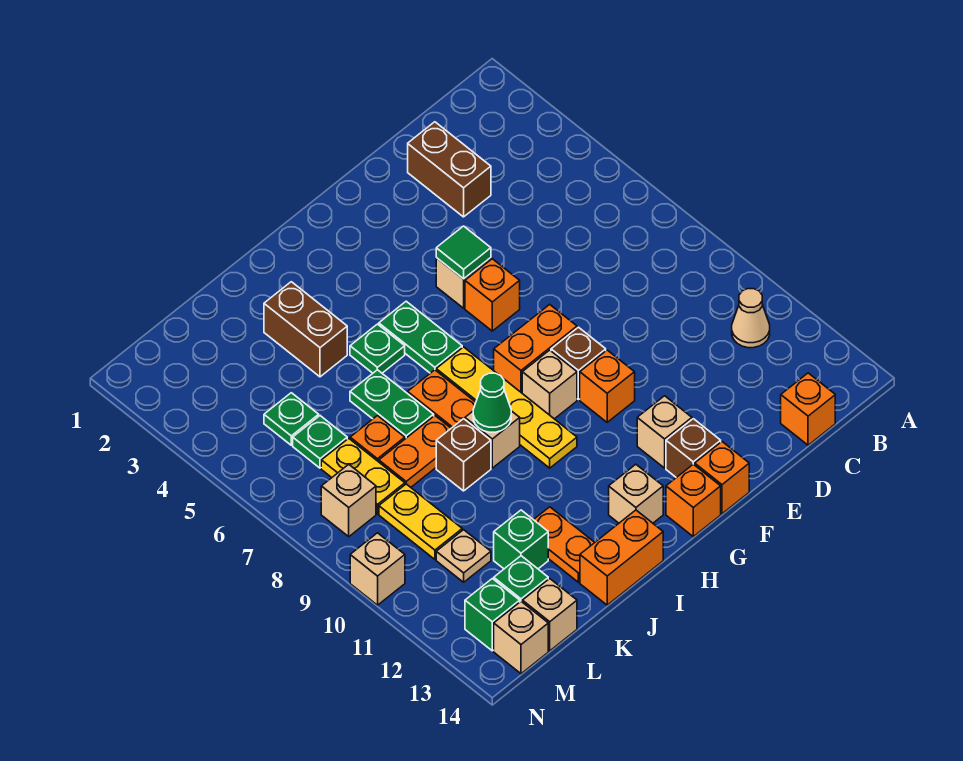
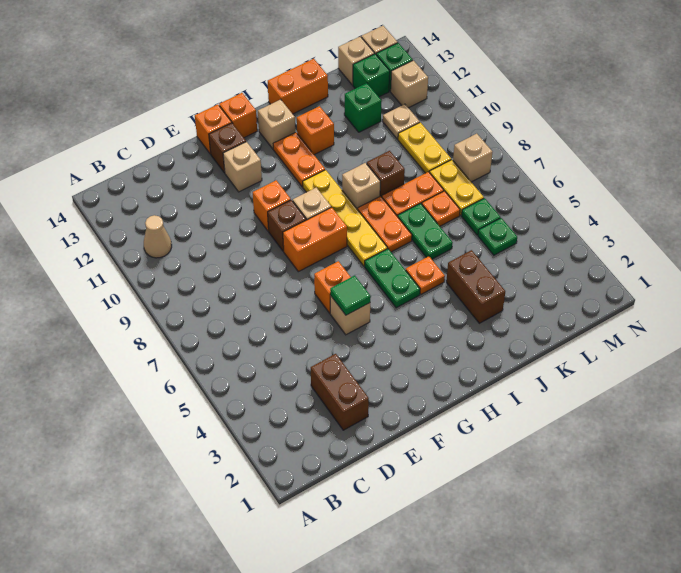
orange brick C14 level 1 -> orange brick I12 level 1
green plate I5 level 1 -> orange plate I5 level 1
green cone I9 level 2 -> none
orange plate J12:J13 level 1 -> orange plate H11:H12 level 1
tan brick N10 level 1 -> tan brick M12 level 1

